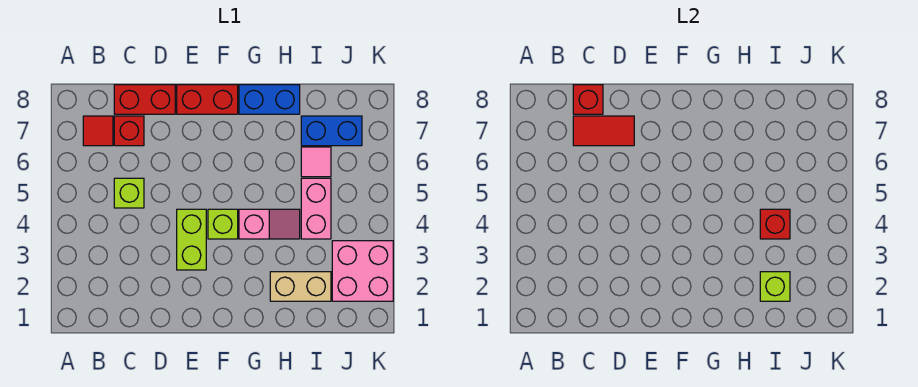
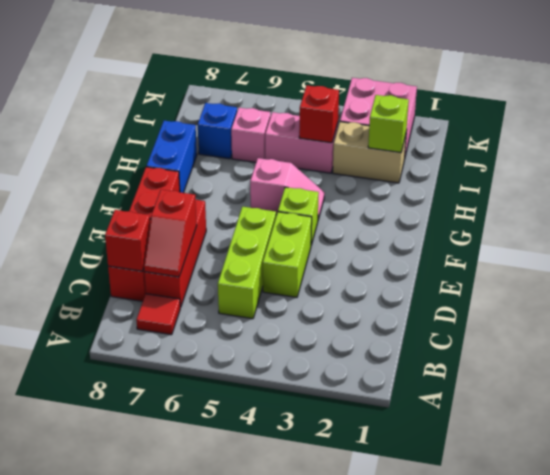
lime brick C5 level 1 -> lime brick C5:E5 level 1
red brick C7 level 1 -> red brick C7:E7 level 1
red tile C7:D7 level 2 -> red slope C7:D7 level 2 top D
lime brick E3:E4 level 1 -> lime brick D4:E4 level 1
pink slope G4:H4 level 1 top G -> pink slope G4:G5 level 1 top 5
tan brick H2:I2 level 1 -> tan brick I2:I3 level 1
pink tile I6 level 1 -> pink brick I6 level 1
blue brick I7:J7 level 1 -> blue brick I7 level 1

